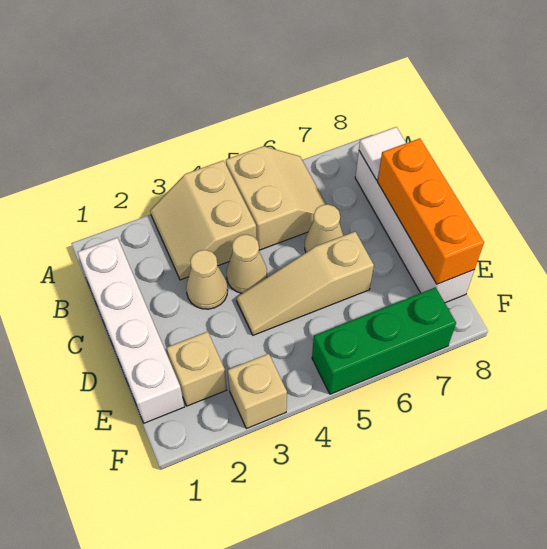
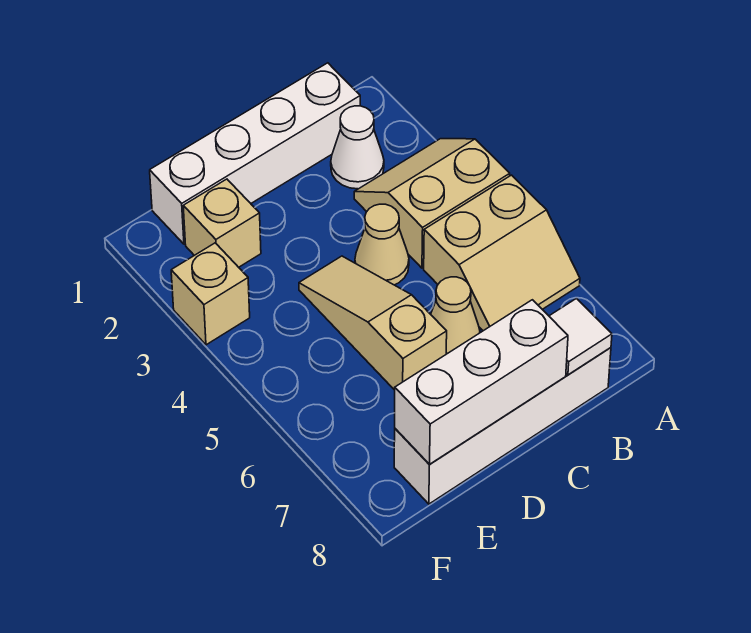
none -> white cone B2 level 1
tan cone C3 level 1 -> none
orange brick C8:E8 level 2 -> white brick C8:E8 level 2
green brick F5:F7 level 1 -> none

